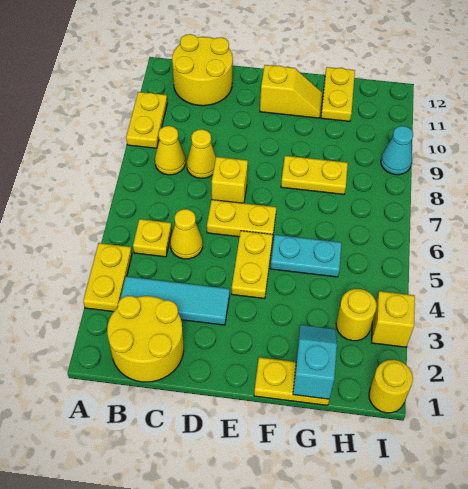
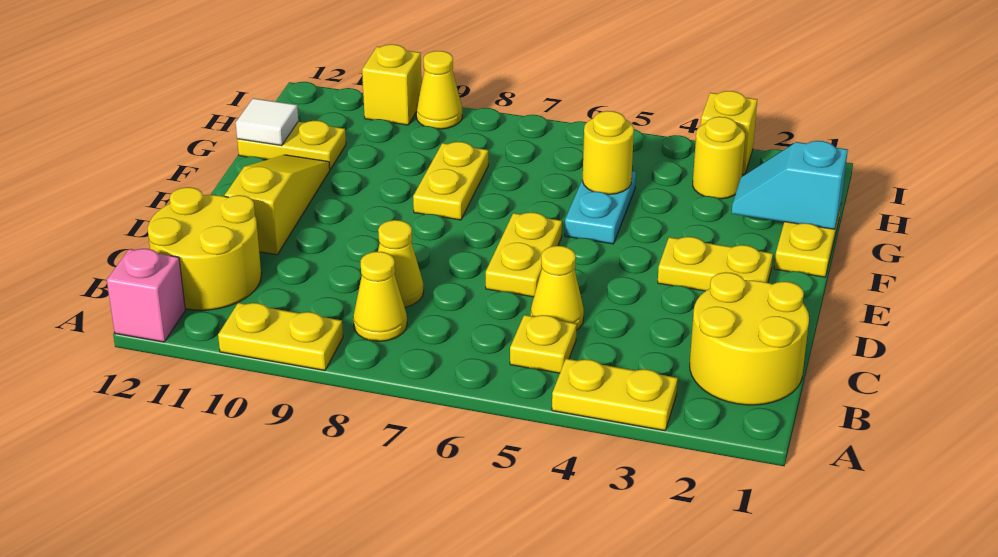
none -> pink brick A12 level 1
cyan tile B3:D3 level 1 -> none
yellow brick D7 level 1 -> yellow brick I10 level 1
yellow plate E4:E5 level 1 -> yellow plate E2:E3 level 1
yellow slope E11:F11 level 1 top E -> yellow slope D11:F11 level 1 top D
none -> white tile G12 level 2
yellow round brick I1 level 1 -> yellow round brick G5 level 2
cyan cone I9 level 1 -> yellow cone I9 level 1

